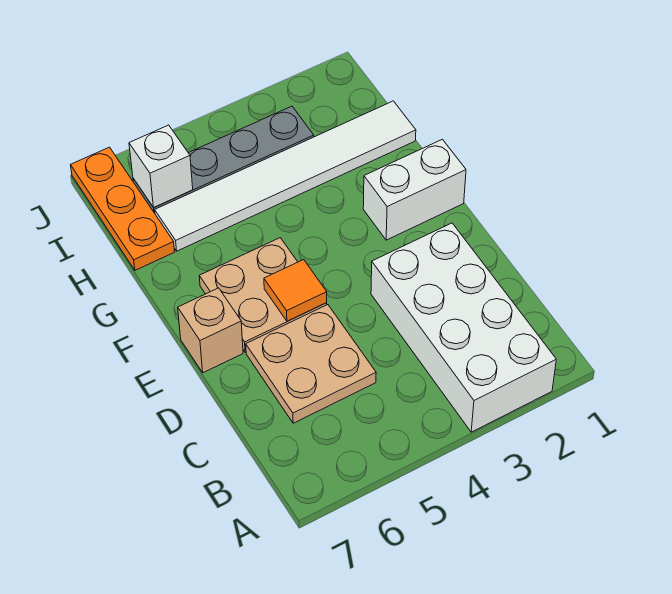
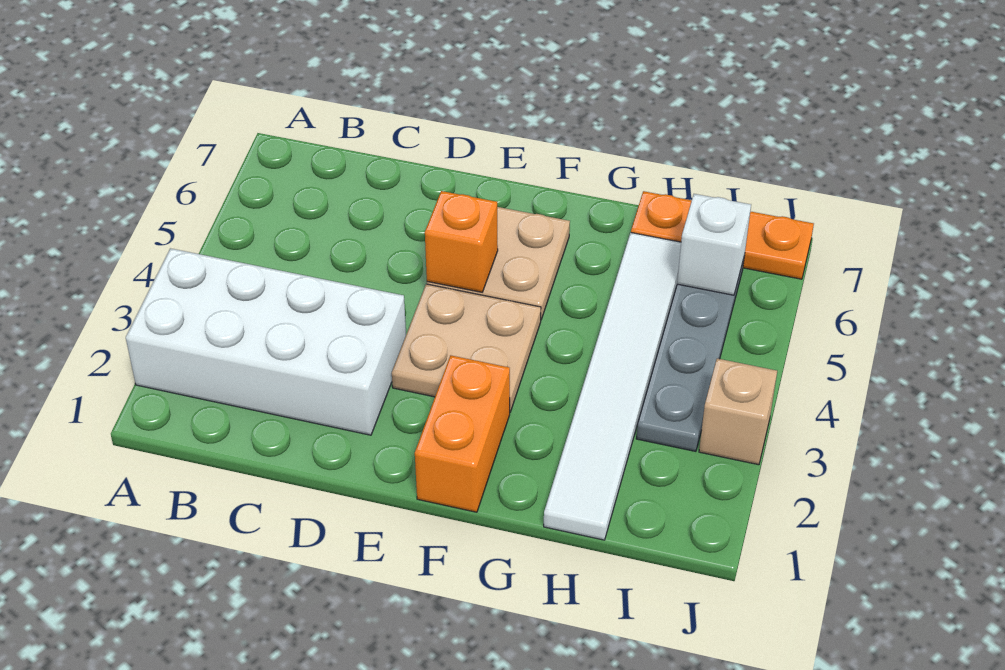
tan plate C5:D6 level 1 -> tan plate E3:F4 level 1
orange tile E5 level 2 -> orange brick E5 level 2
tan brick E7 level 1 -> tan brick J3 level 1
white brick F1:F2 level 1 -> orange brick F1:F2 level 1

